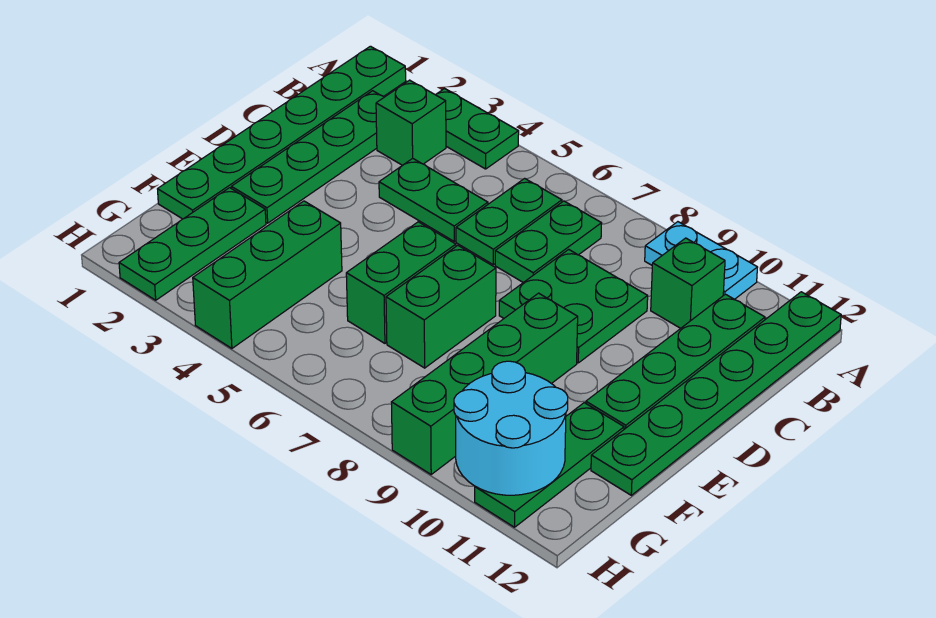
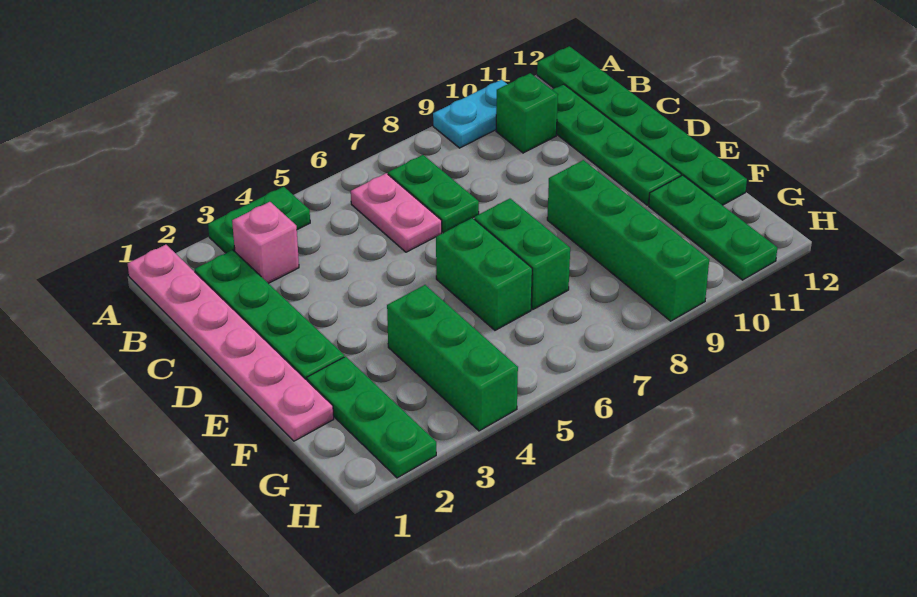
green plate A1:F1 level 1 -> pink plate A1:F1 level 1
green brick B3 level 1 -> pink brick B3 level 1
green plate B6:C6 level 1 -> pink plate B6:C6 level 1
green plate C4:C5 level 1 -> none
green plate C8:D9 level 1 -> none
cyan round brick G10:H11 level 2 -> none

